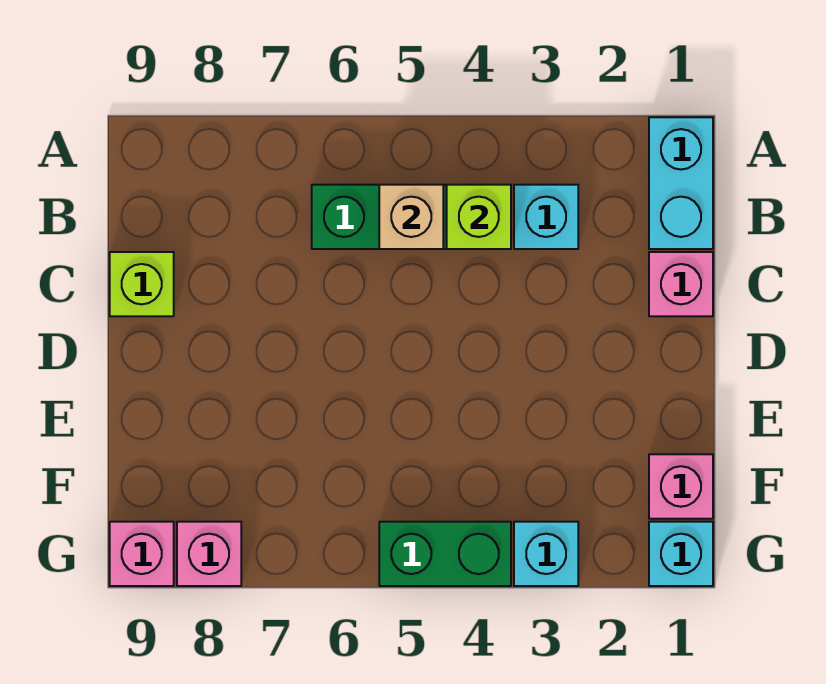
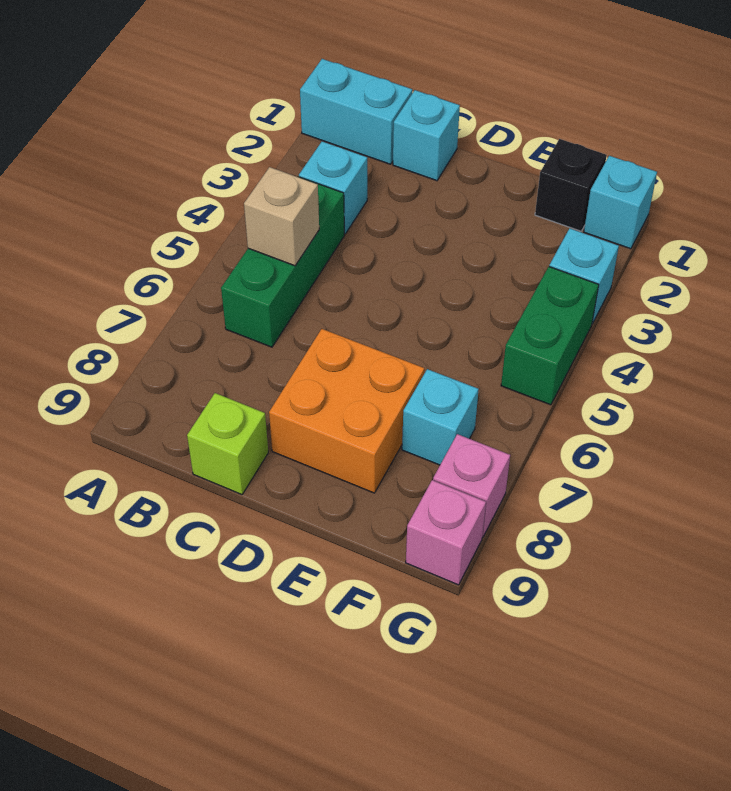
lime brick B4 level 2 -> none
pink brick C1 level 1 -> cyan brick C1 level 1
none -> orange brick D7:E8 level 1
pink brick F1 level 1 -> black brick F1 level 1
none -> cyan brick F7 level 1

